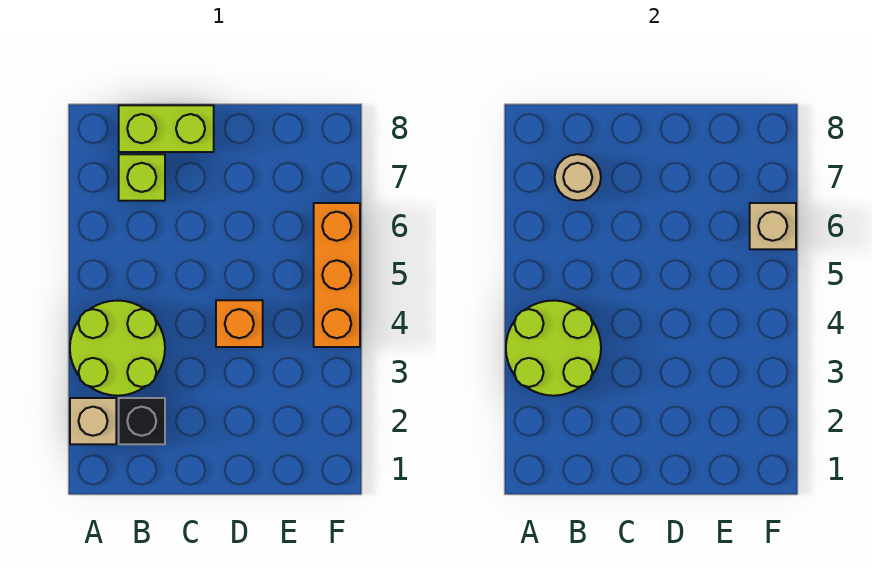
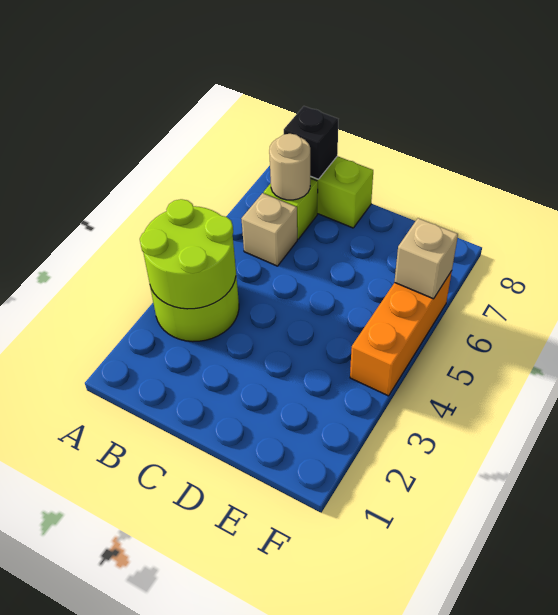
tan brick A2 level 1 -> tan brick B6 level 1
black brick B2 level 1 -> black brick B8 level 2
orange brick D4 level 1 -> none

